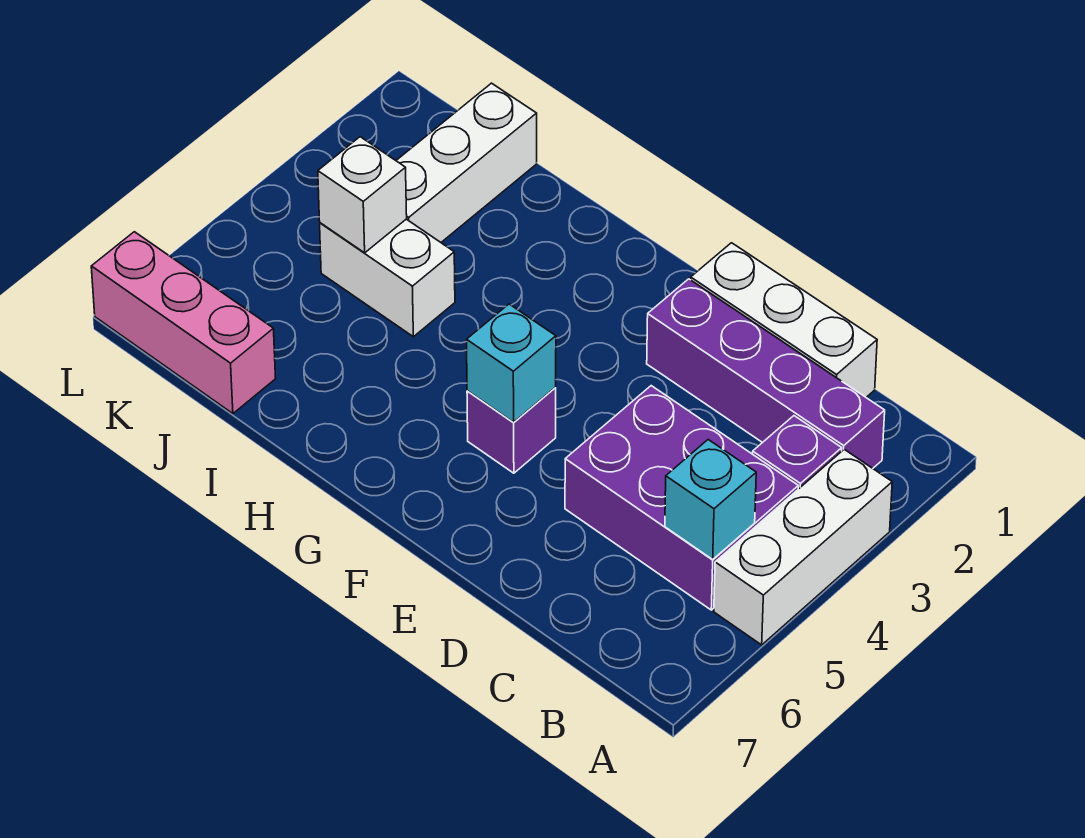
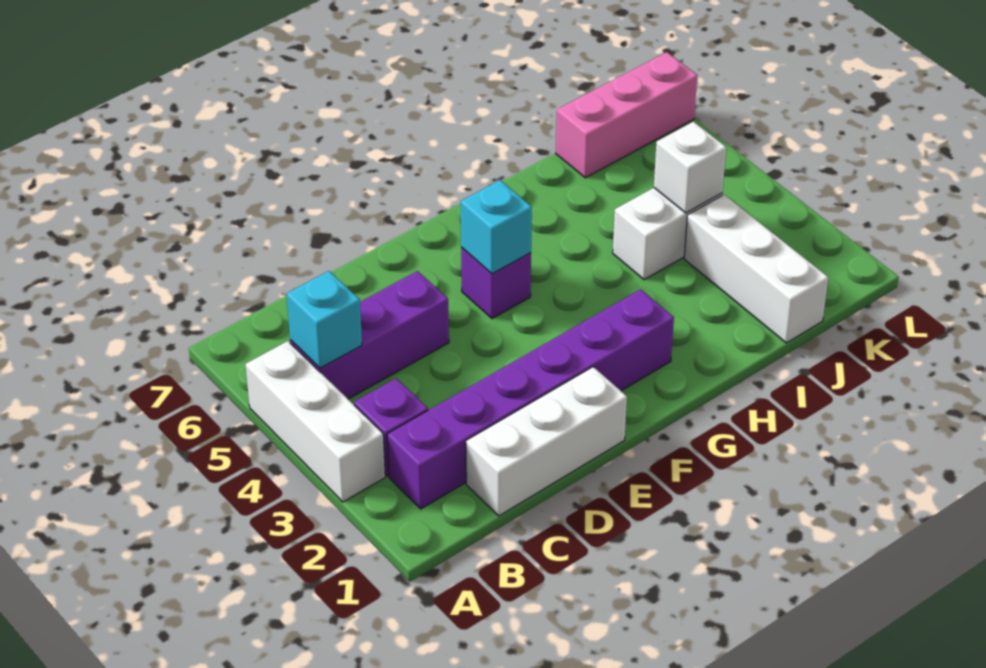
purple brick B2:E2 level 1 -> purple brick B2:G2 level 1
purple brick B4:D5 level 1 -> purple brick B5:D5 level 1

